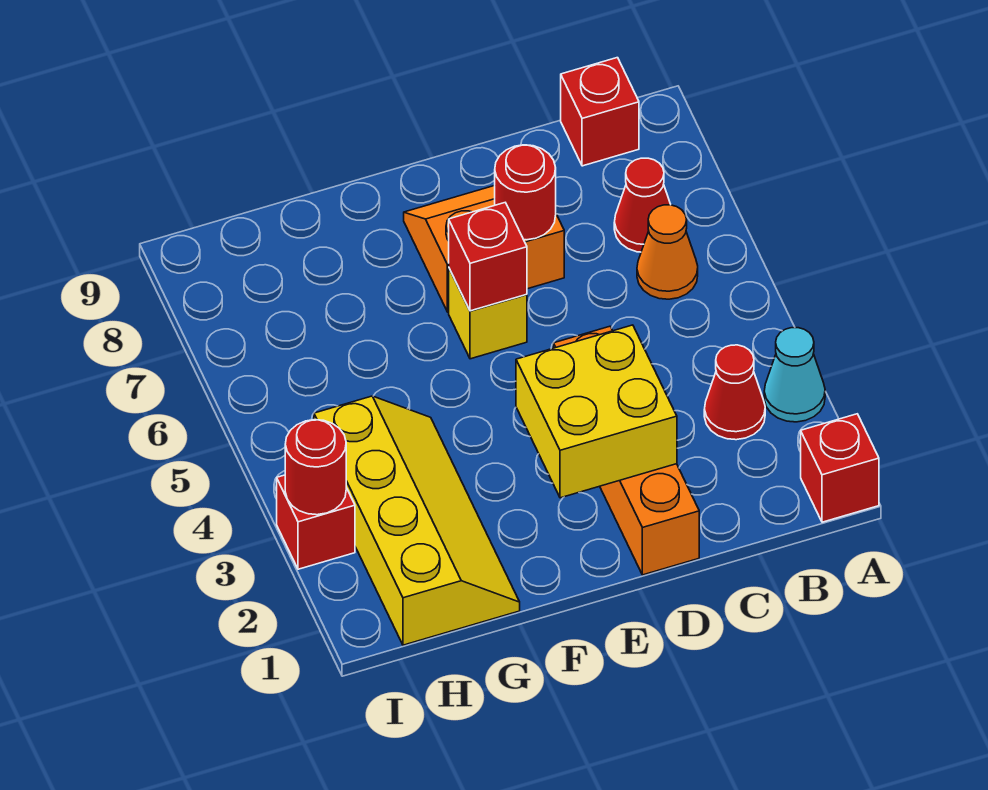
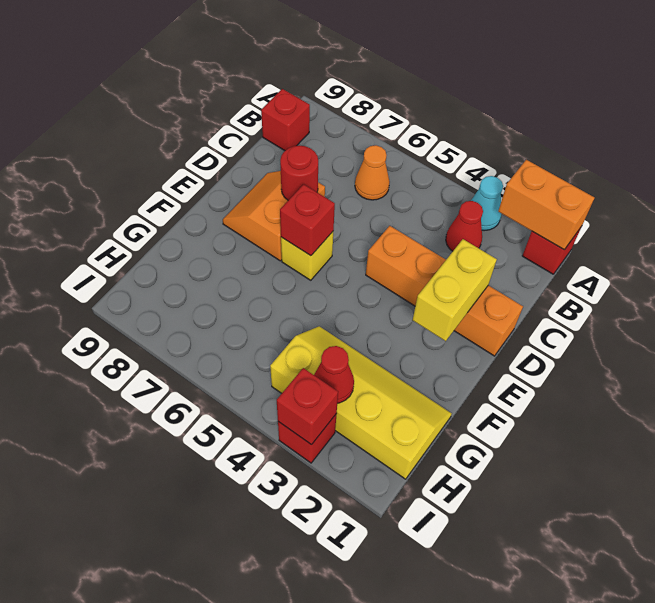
none -> orange brick A1:A2 level 2
red cone B7 level 1 -> red cone H3 level 2
yellow brick D2:E3 level 2 -> yellow brick D2:E2 level 2
red round brick I3 level 2 -> red brick I3 level 2

